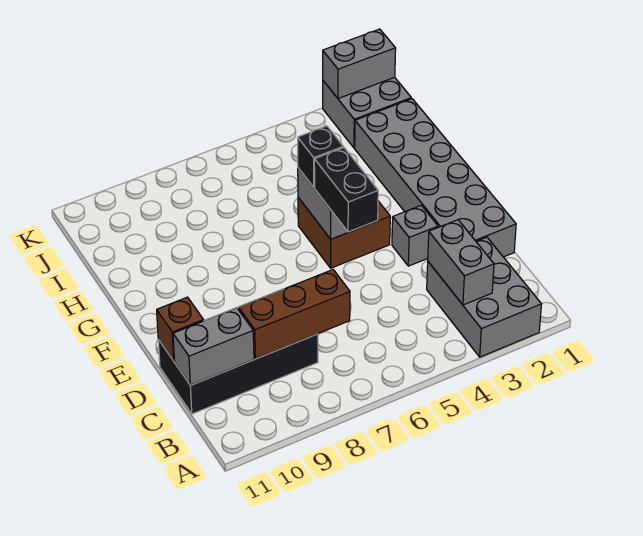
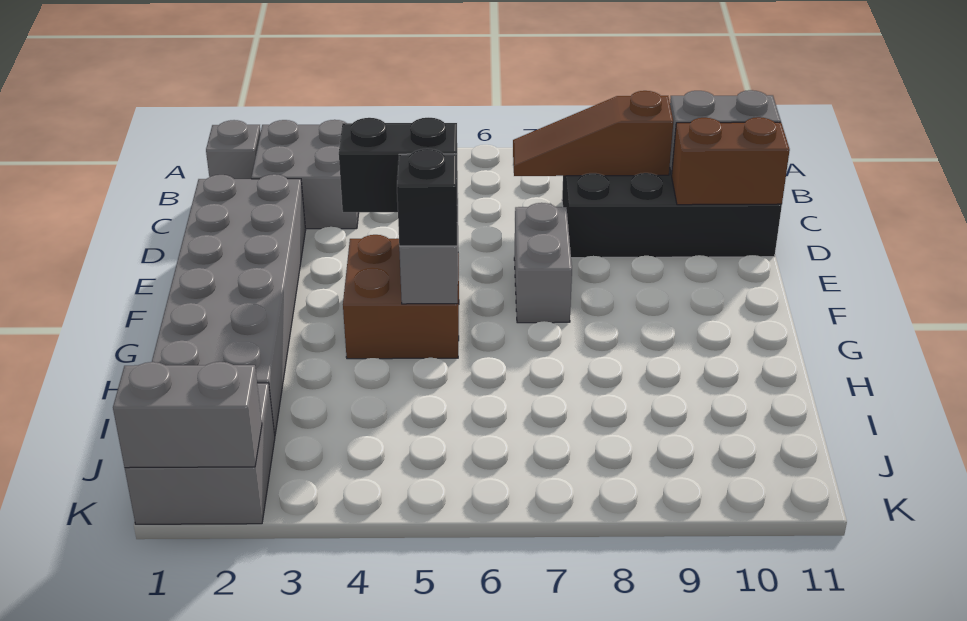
grey brick A2:C3 level 1 -> grey brick B2:C3 level 1
grey brick B3:C3 level 2 -> grey brick E7:F7 level 1
brown brick C7:C9 level 2 -> brown slope C7:C9 level 2 top 9
brown brick D11 level 2 -> brown brick D10:D11 level 2
grey brick E3 level 1 -> grey brick B1 level 1
black brick E5:F5 level 3 -> black brick F4:F5 level 3

